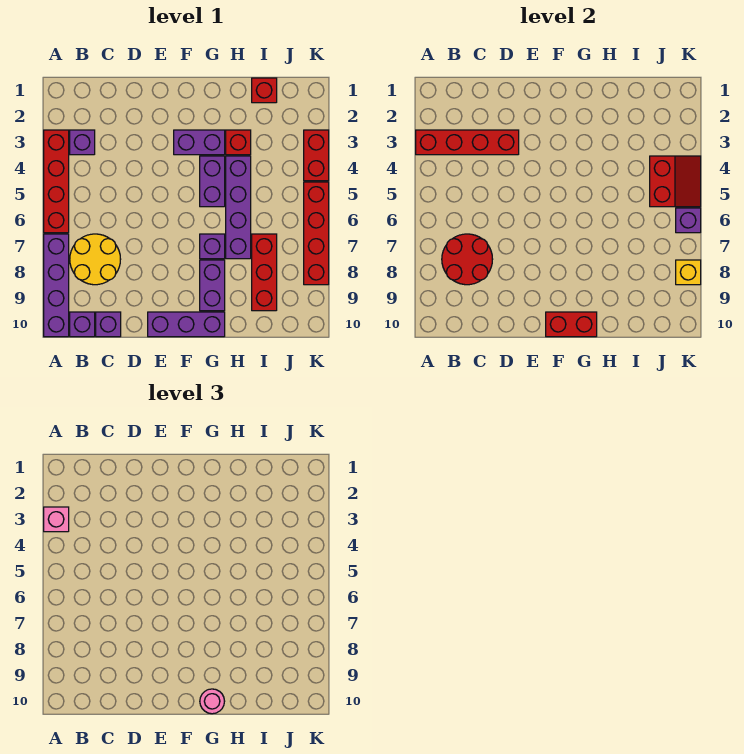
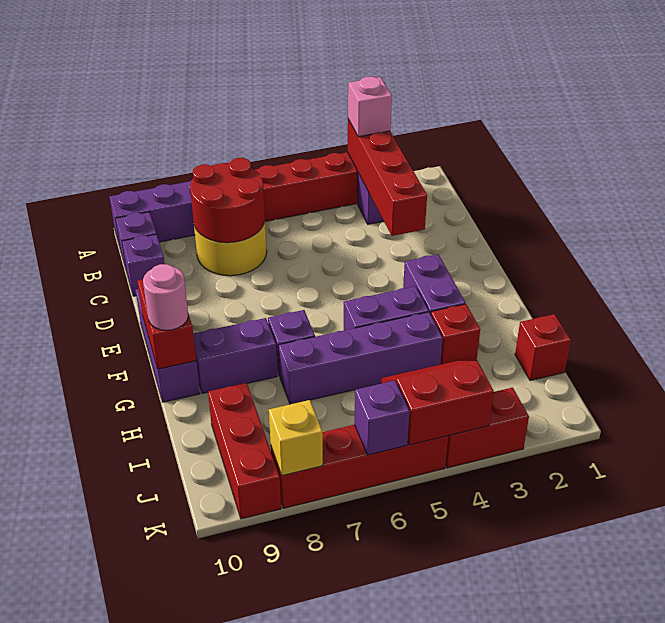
red brick I7:I9 level 1 -> red brick I9:K9 level 1
red slope J4:K5 level 2 top J -> red slope J4:K5 level 2 top K

